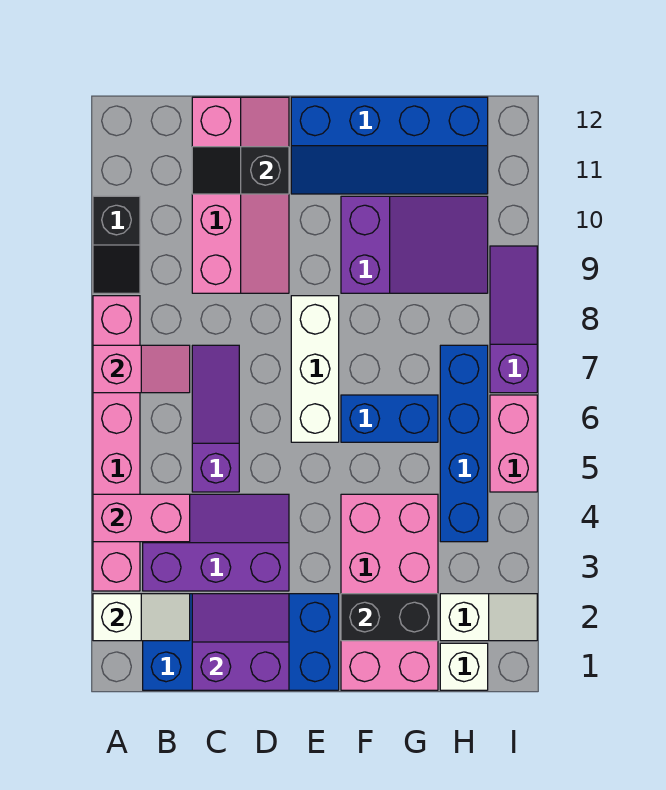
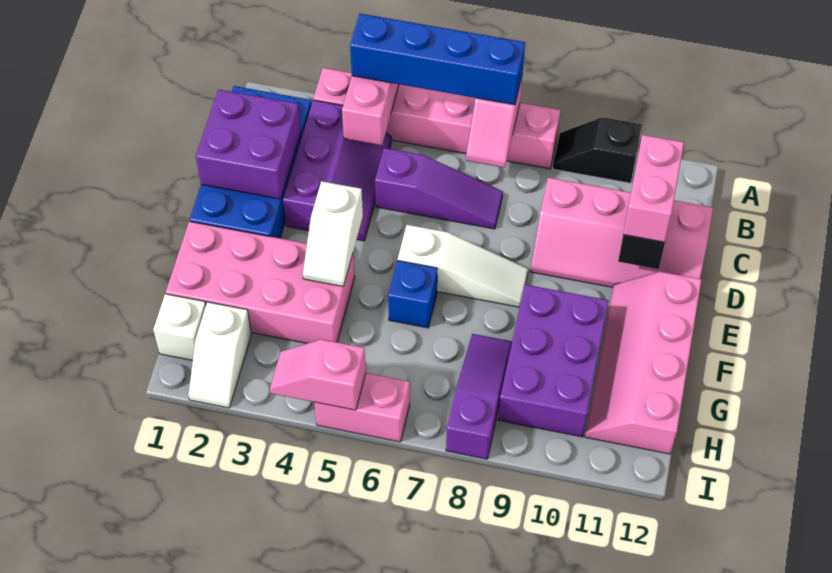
white slope A2:B2 level 2 top A -> white slope E4:F4 level 2 top E
purple slope C1:D2 level 2 top 1 -> purple brick C1:D2 level 2
none -> pink brick C11:D11 level 3
white brick E6:E8 level 1 -> white slope E6:E8 level 1 top 6
blue slope E11:H12 level 1 top 12 -> pink slope E11:H12 level 1 top 12
black brick F2:G2 level 2 -> none
blue brick F6:G6 level 1 -> blue brick F6 level 1
purple slope F9:H10 level 1 top F -> purple brick F9:H10 level 1
blue brick H4:H7 level 1 -> blue brick A4:A7 level 3
none -> pink slope I4:I5 level 2 top 5
purple slope I7:I9 level 1 top 7 -> purple slope G8:I8 level 1 top I

